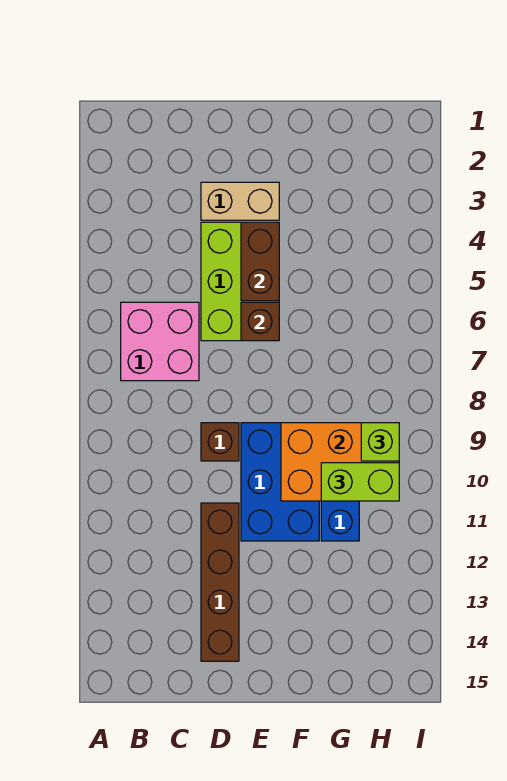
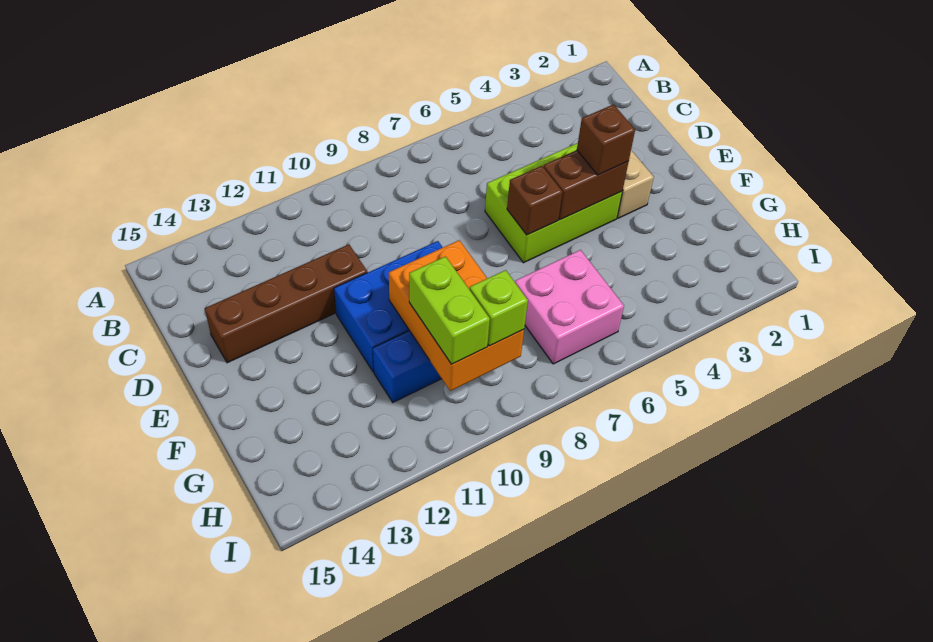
pink brick B6:C7 level 1 -> pink brick G6:H7 level 1
brown brick D9 level 1 -> brown brick E4 level 3

